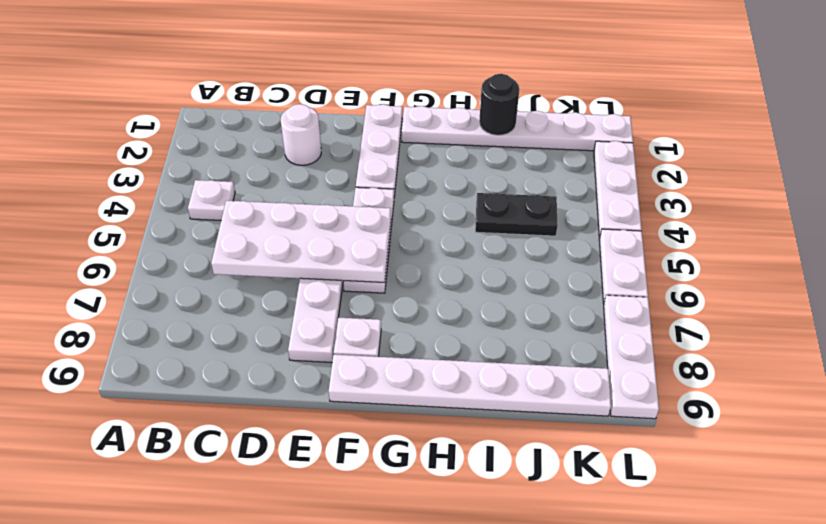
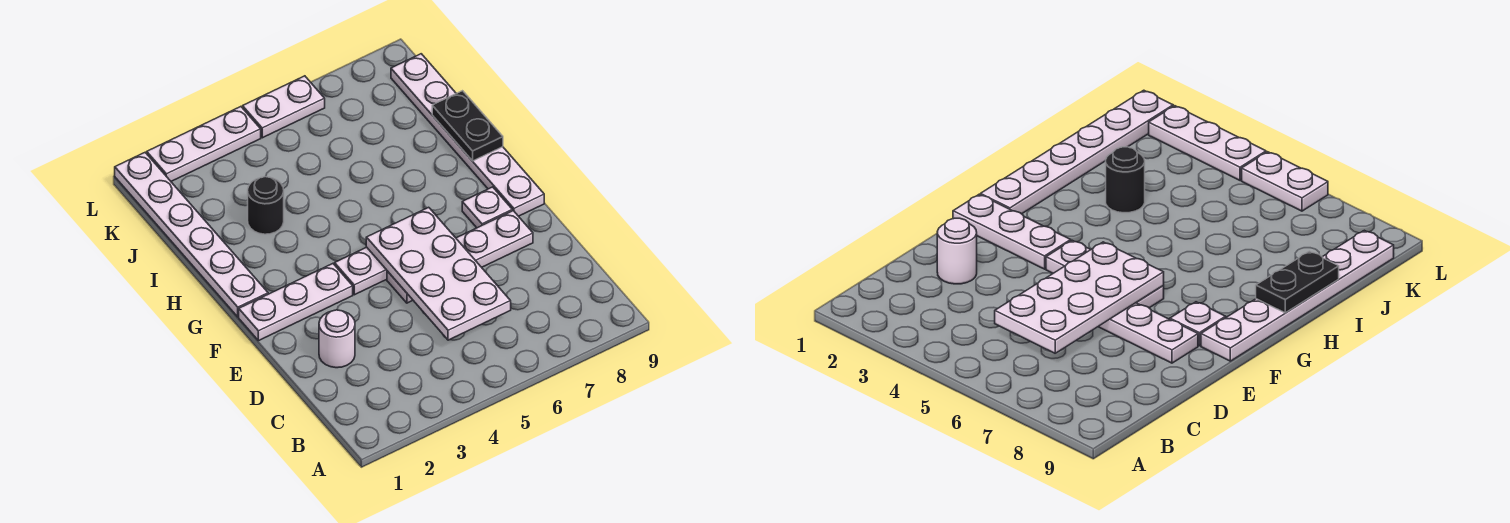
white plate B4 level 1 -> none
black round brick I1 level 2 -> black round brick I3 level 1
black plate I4:J4 level 1 -> black plate H9:I9 level 2
white plate L7:L9 level 1 -> none

